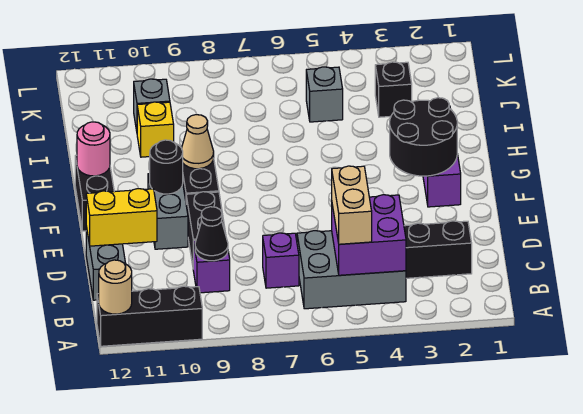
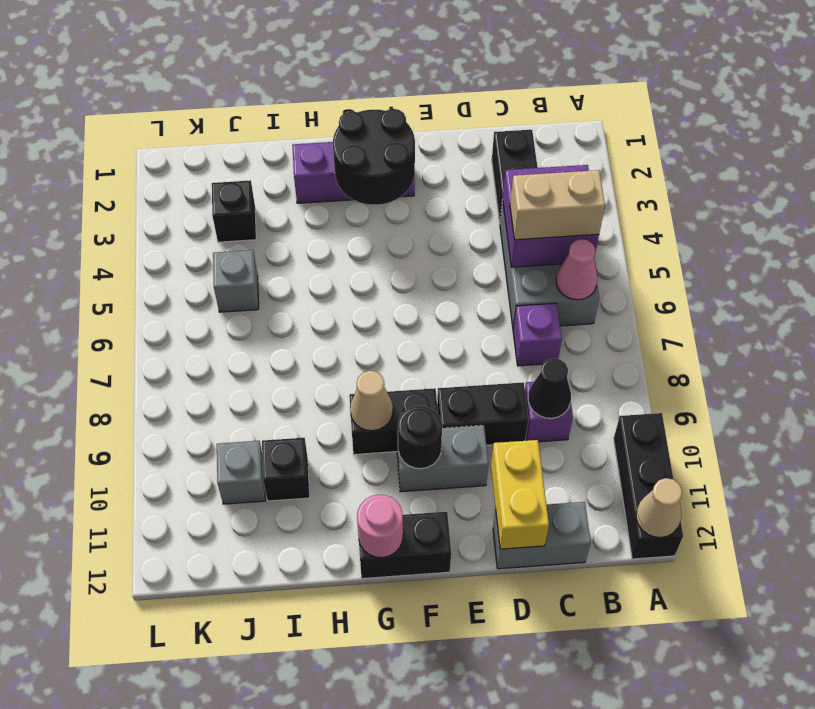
tan round brick A12 level 2 -> tan cone A12 level 2
none -> pink cone B6 level 2
yellow brick I10 level 1 -> black brick I10 level 1

